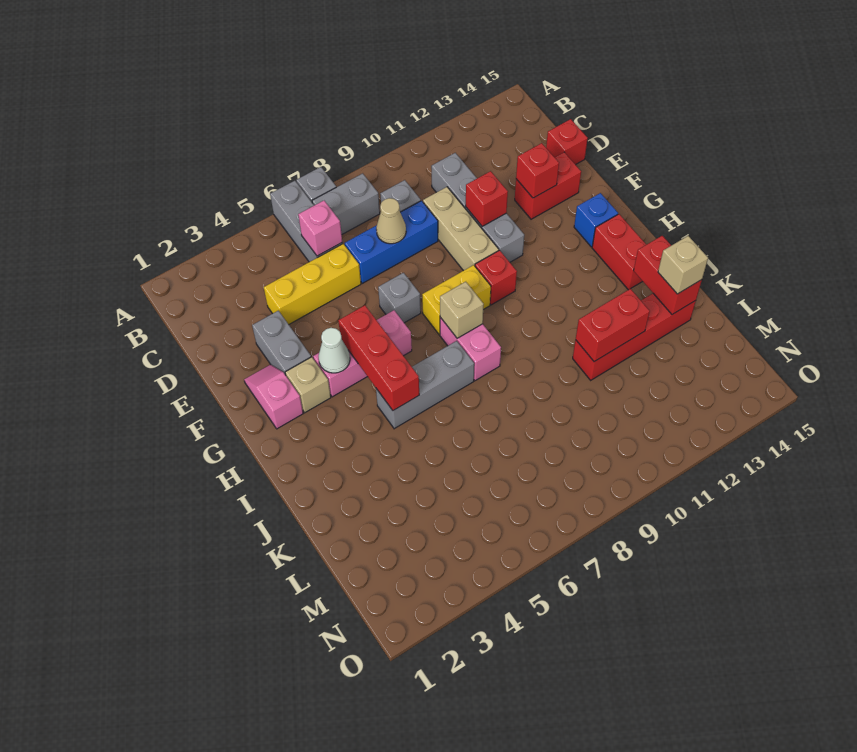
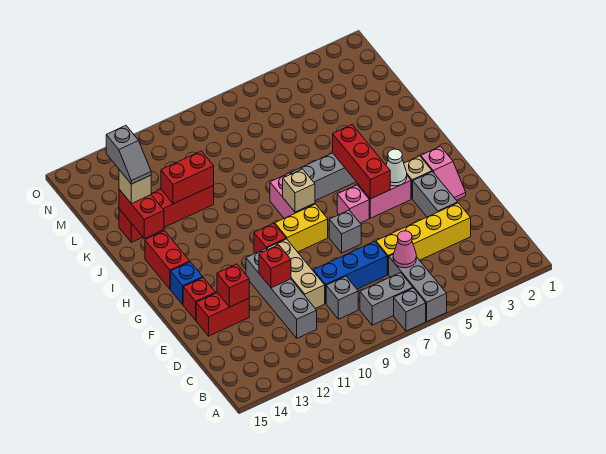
pink brick C6 level 2 -> pink cone C6 level 2
yellow brick D4:D6 level 1 -> yellow brick D3:D6 level 1
tan cone D8 level 2 -> none
red brick D15 level 1 -> red brick F14 level 1
none -> grey slope K14:L14 level 4 top L

